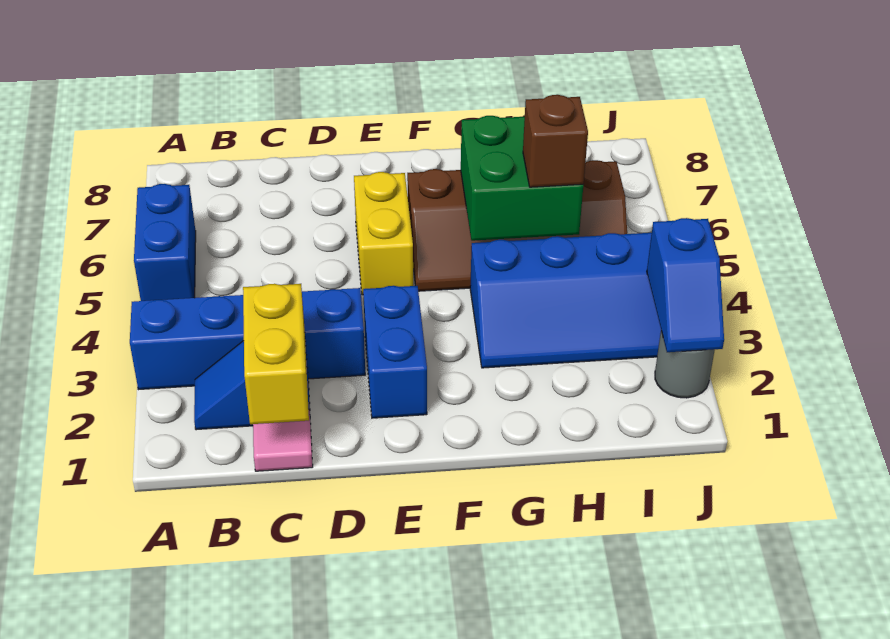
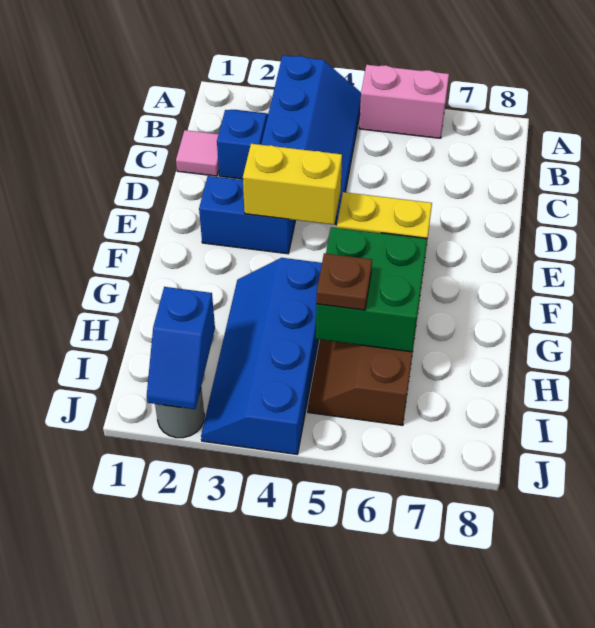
blue brick A5:A6 level 1 -> pink brick A5:A6 level 1
yellow brick C1:C2 level 2 -> yellow brick E3:E4 level 2
brown brick H5 level 3 -> brown plate H5 level 3
blue slope J2:J3 level 2 top 3 -> blue slope I2:J2 level 2 top I

